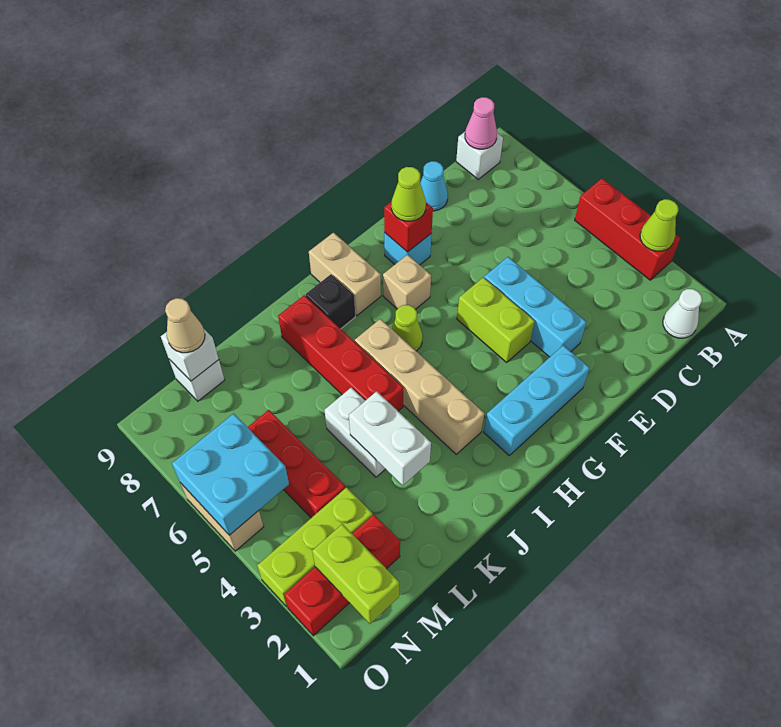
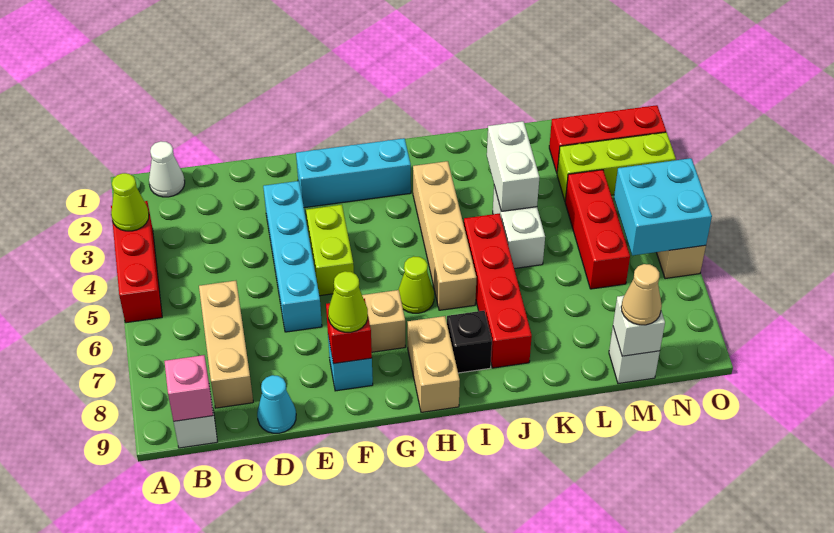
pink cone B9 level 2 -> pink brick B9 level 2
none -> tan brick C6:C8 level 1
cyan brick E3:E5 level 1 -> cyan brick E3:E6 level 1
lime brick N1:N2 level 2 -> none

